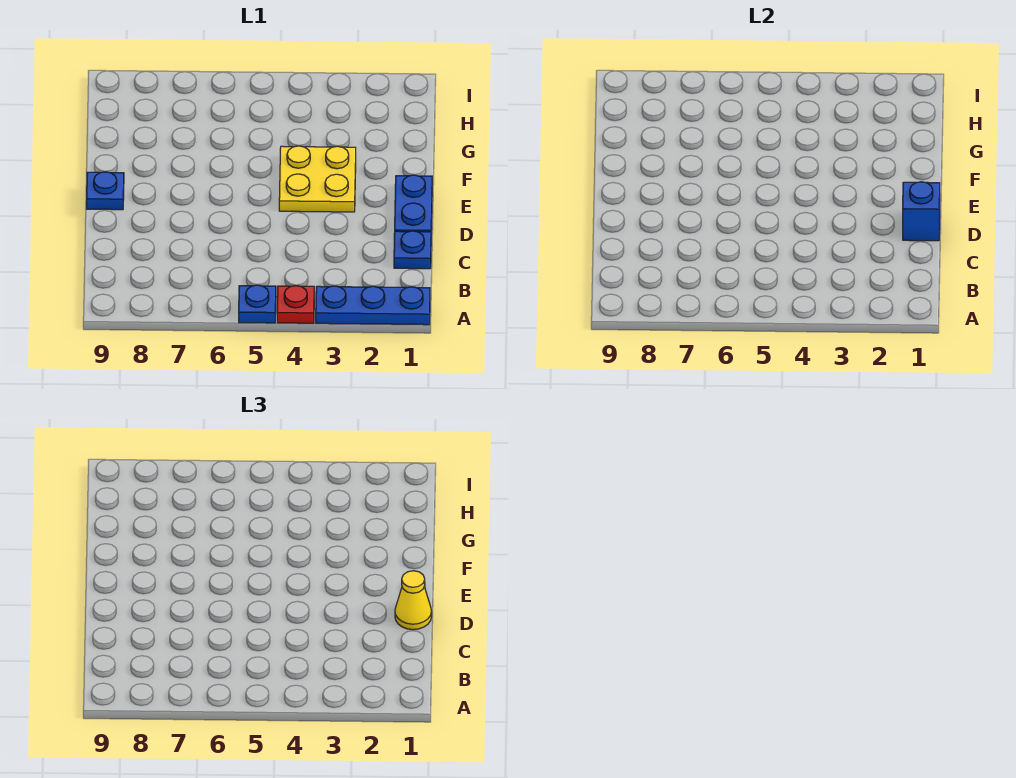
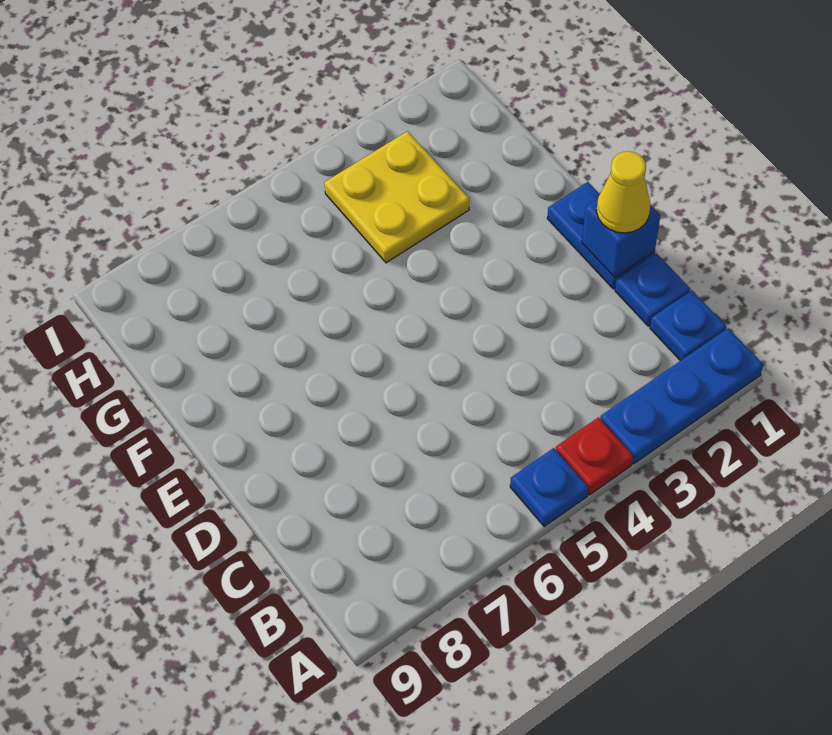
yellow plate E3:F4 level 1 -> yellow plate G3:H4 level 1
blue plate E9 level 1 -> blue plate B1 level 1

